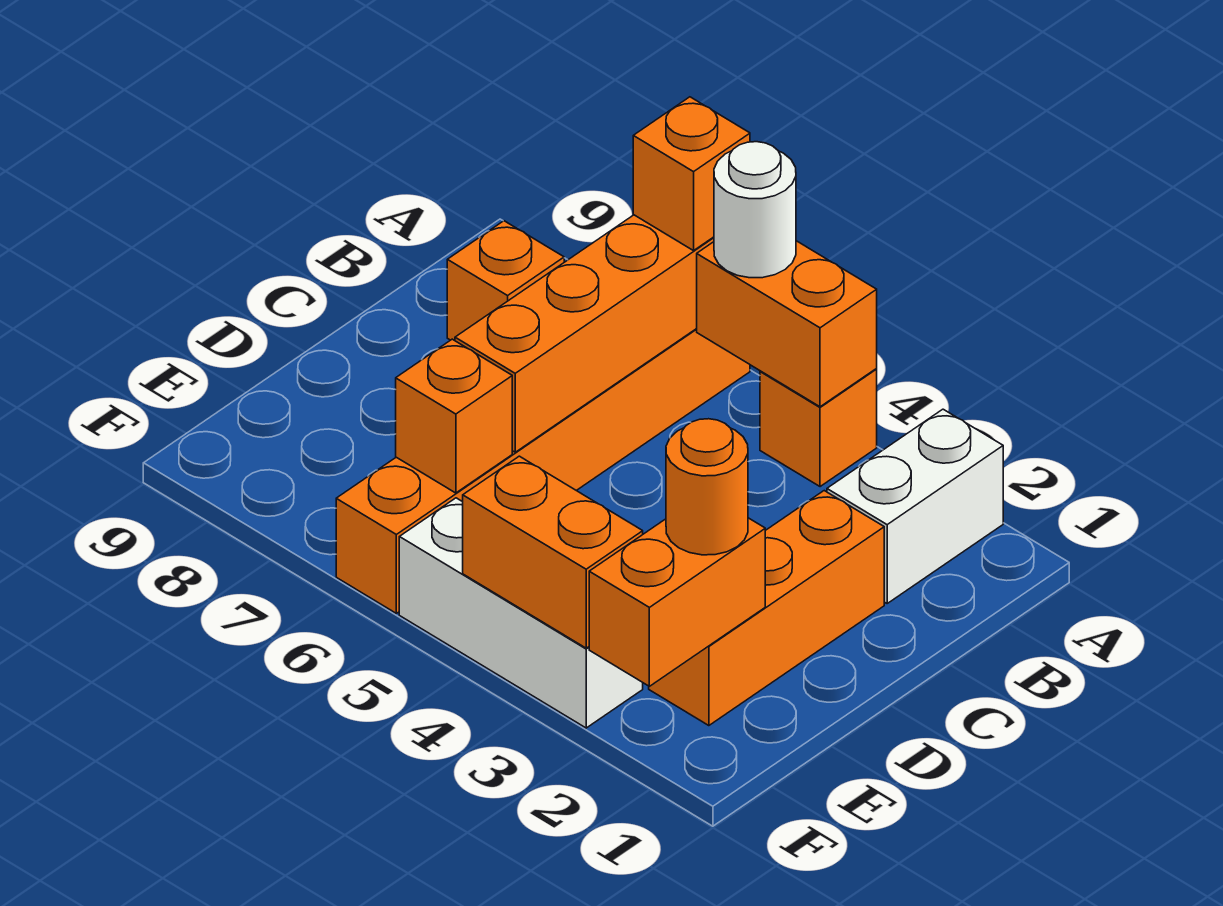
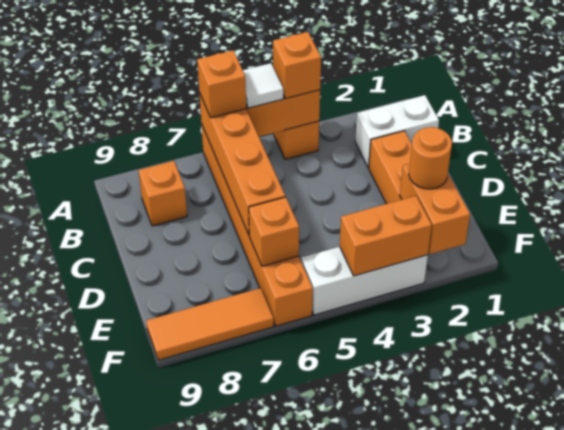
white brick A2:B2 level 1 -> white brick B1:B2 level 1
none -> orange brick A4 level 3
white round brick A5 level 3 -> white tile A5 level 3
none -> orange tile F7:F9 level 1

